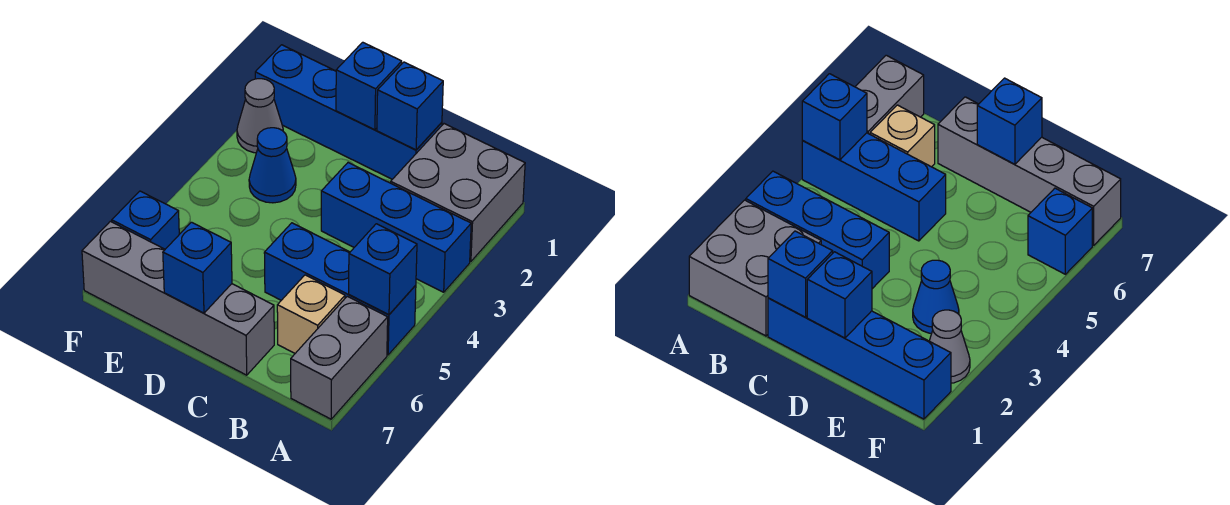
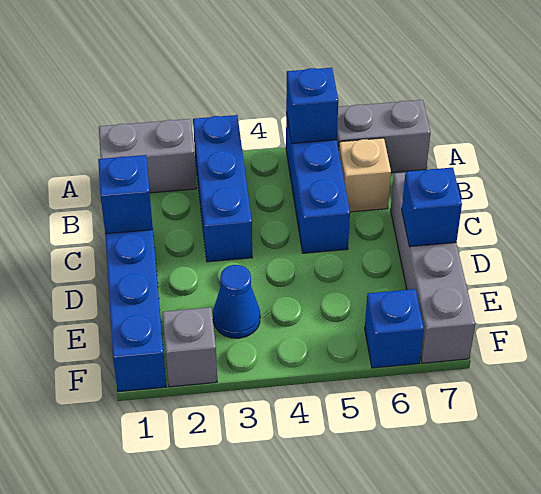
grey brick A1:B2 level 1 -> grey brick A1:A2 level 1
blue brick D1 level 2 -> none
grey cone F2 level 1 -> grey brick F2 level 1

